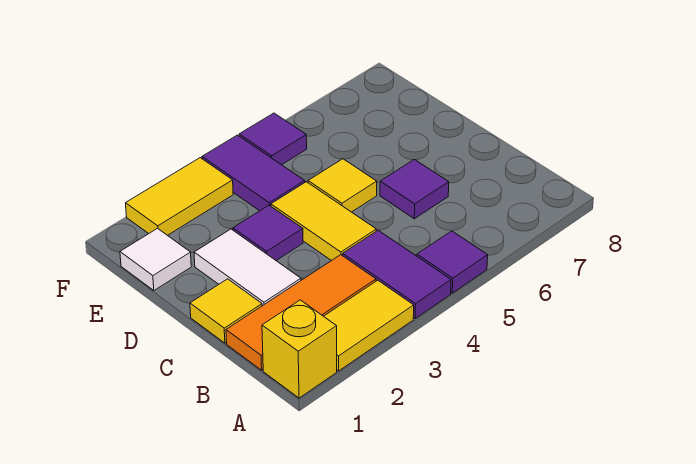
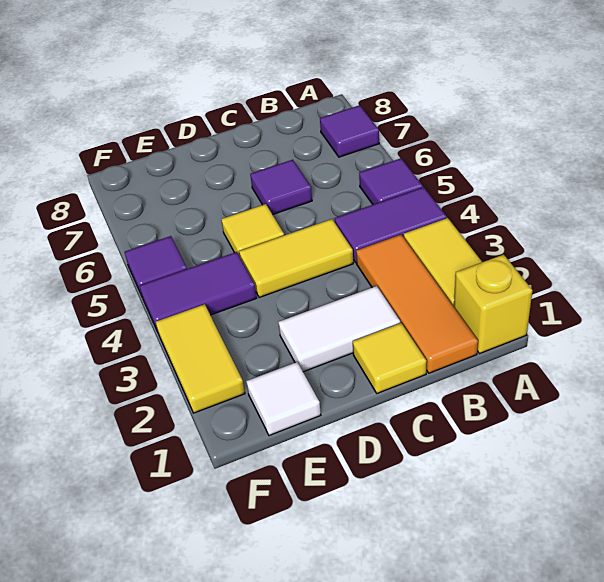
purple tile D3 level 1 -> purple tile A7 level 1

